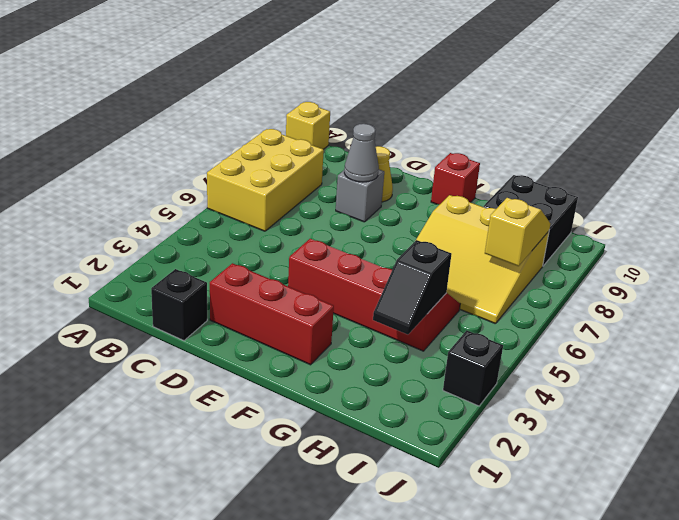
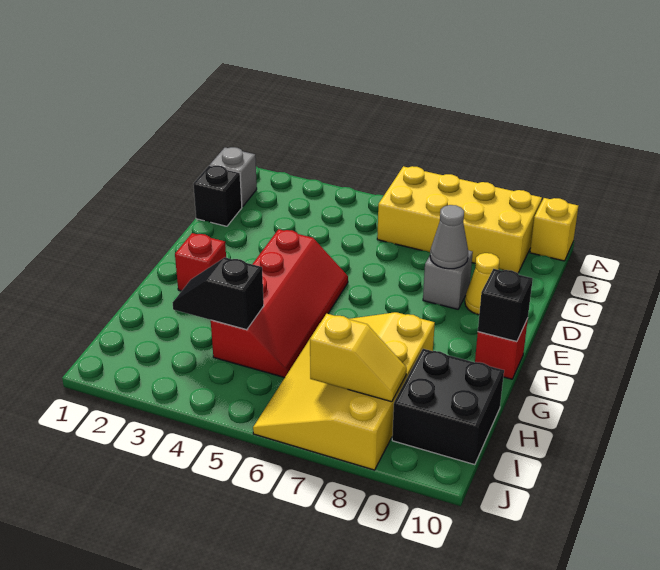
yellow brick A6:B8 level 1 -> yellow brick A6:B9 level 1
none -> grey brick B1 level 1
red brick D2:F2 level 1 -> red brick F2 level 1
yellow slope G6:I8 level 1 top 8 -> yellow slope G6:J8 level 1 top 8
black brick J3 level 1 -> black brick F10 level 2

